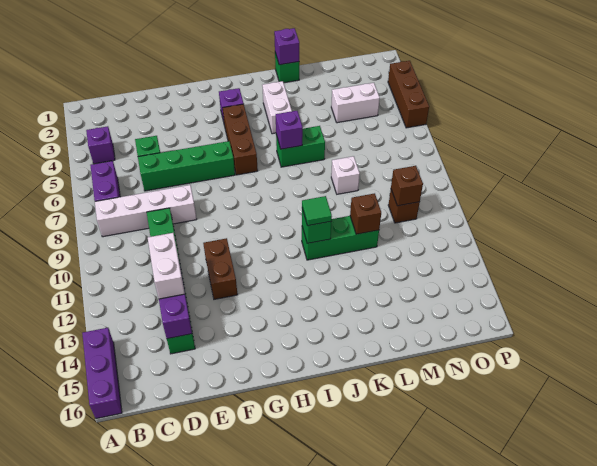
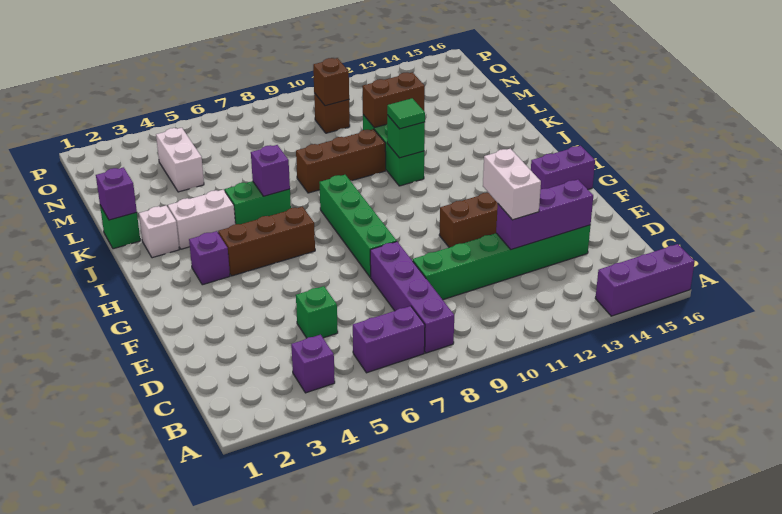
white brick B8:E8 level 1 -> purple brick B8:E8 level 1
green brick D6:G6 level 1 -> green brick F8:I8 level 1
white brick D12:D13 level 3 -> white brick D12:E12 level 3
none -> purple brick G15:G16 level 1
green brick J6:K6 level 1 -> green brick J5:J6 level 1
white brick L8 level 1 -> white brick J2 level 1
brown brick L11 level 2 -> brown brick L11:L12 level 2
brown brick P3:P5 level 1 -> brown brick K8:K10 level 1

